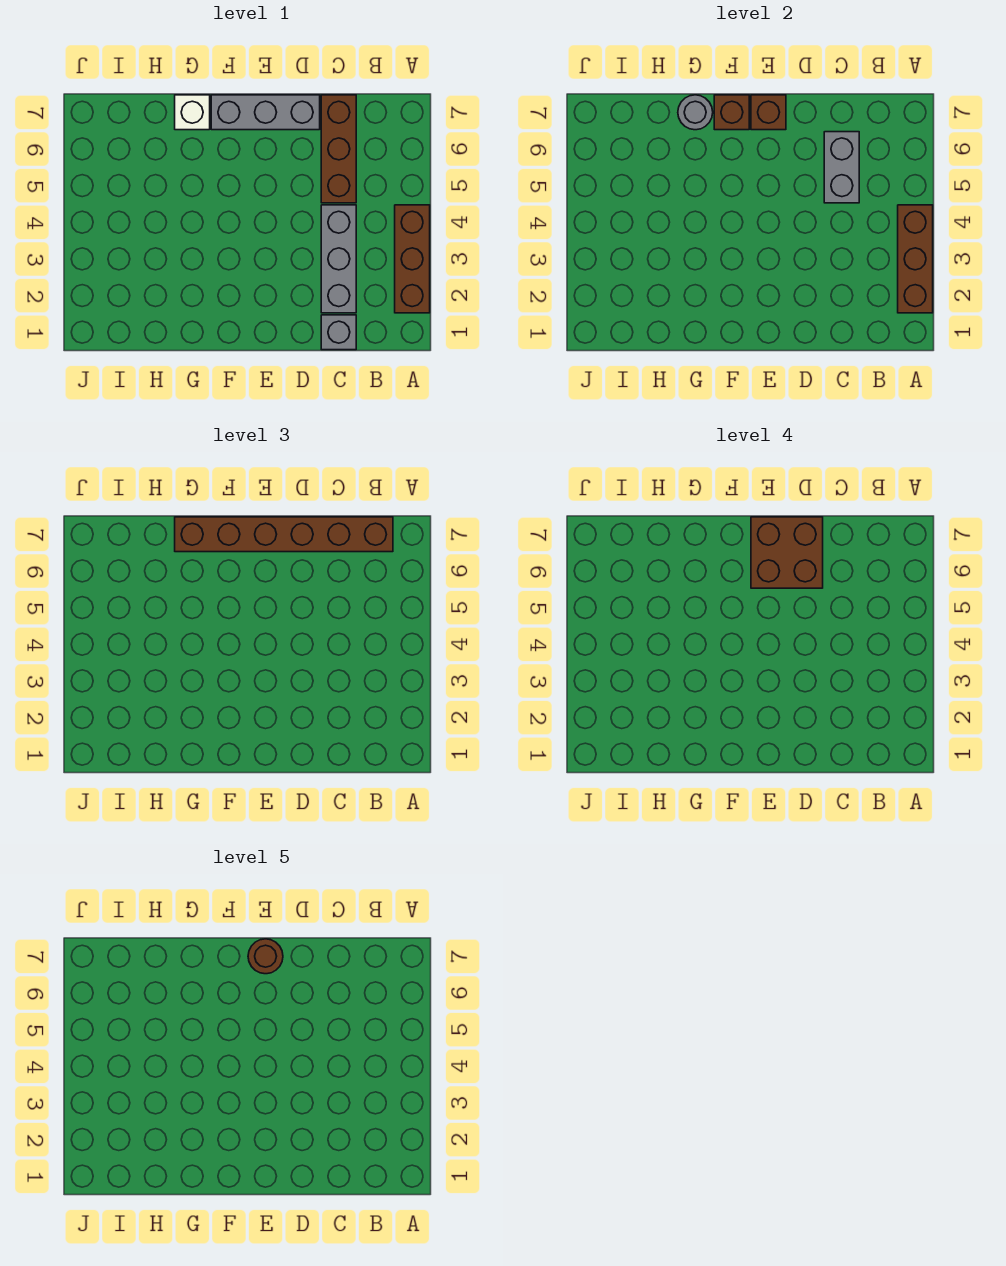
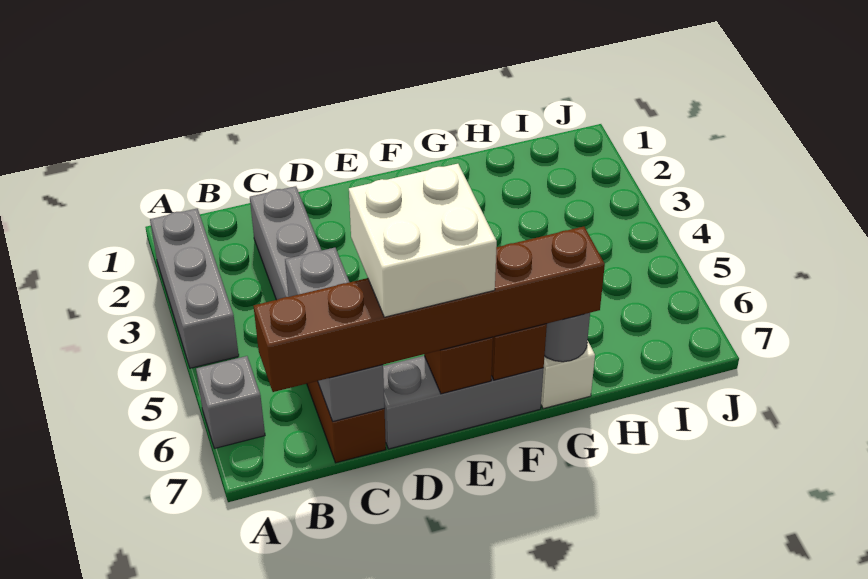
brown brick A2:A4 level 1 -> grey brick A2:A4 level 1
brown brick A2:A4 level 2 -> none
grey brick C1 level 1 -> grey brick A6 level 1
grey brick C5:C6 level 2 -> grey brick C5:C7 level 2
brown brick D6:E7 level 4 -> white brick D6:E7 level 4
brown round brick E7 level 5 -> none

